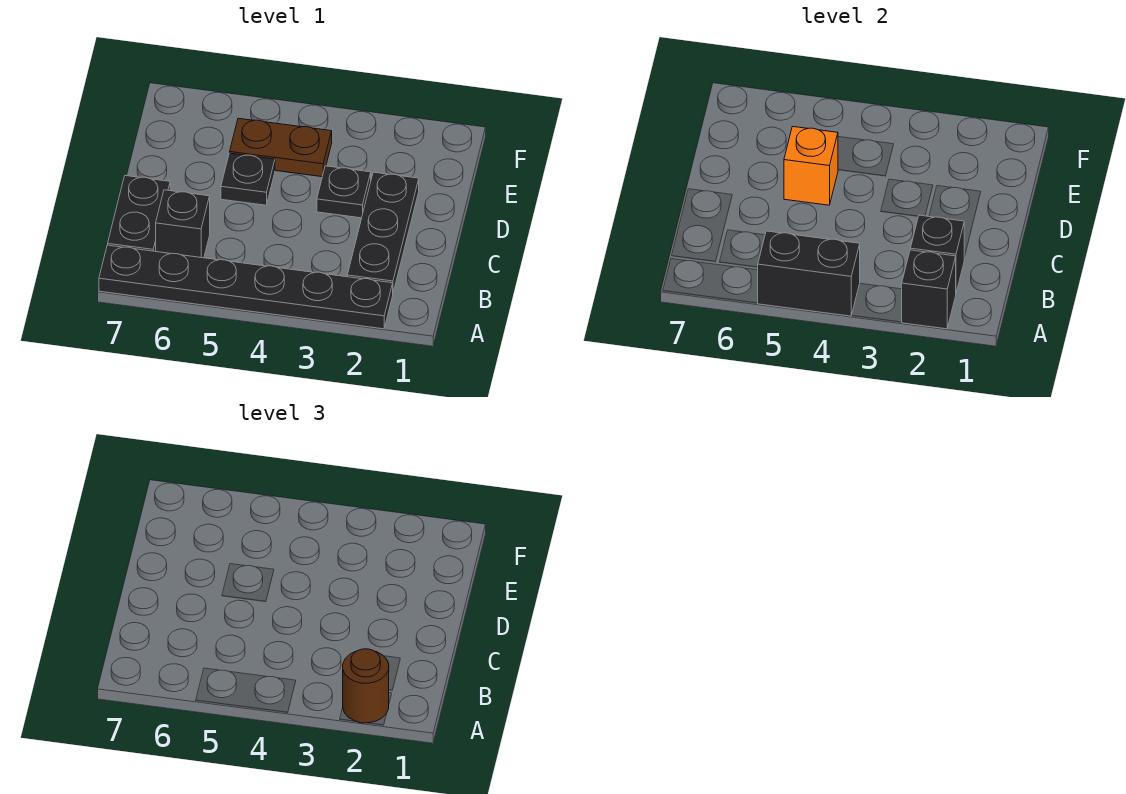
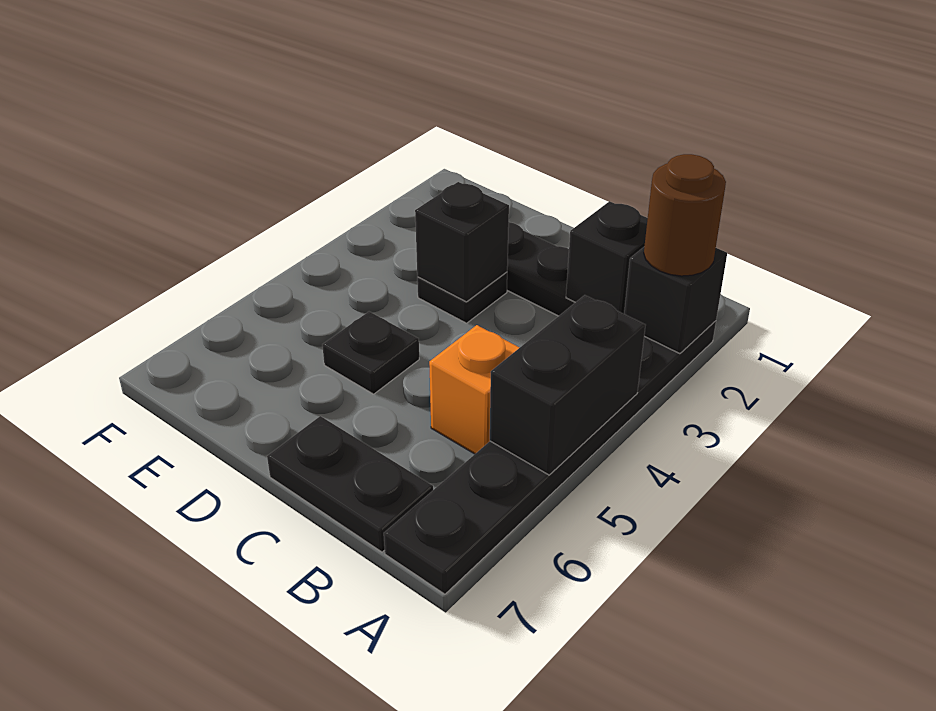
black brick B6 level 1 -> black brick D3 level 2
orange brick D5 level 2 -> orange brick B5 level 1
brown plate E4:E5 level 1 -> none

